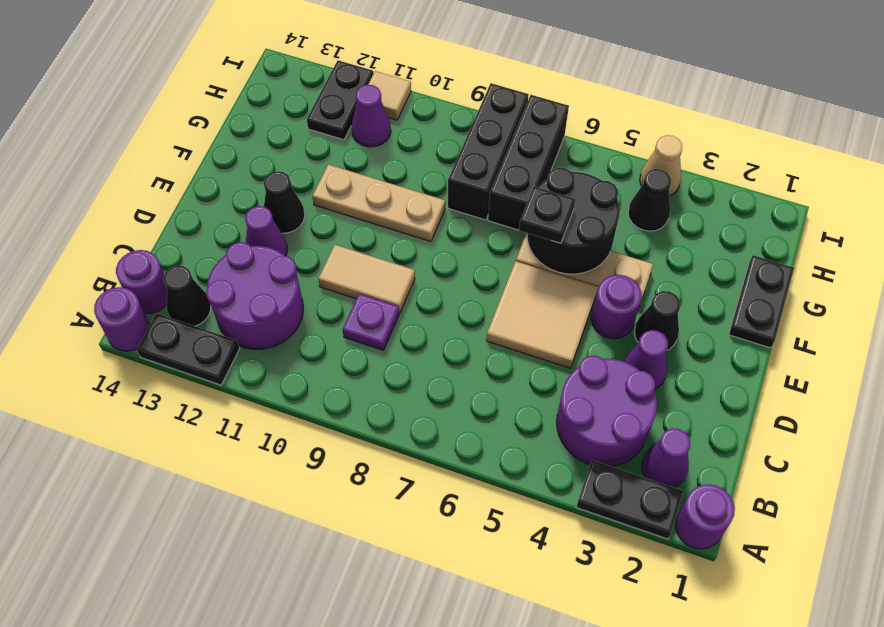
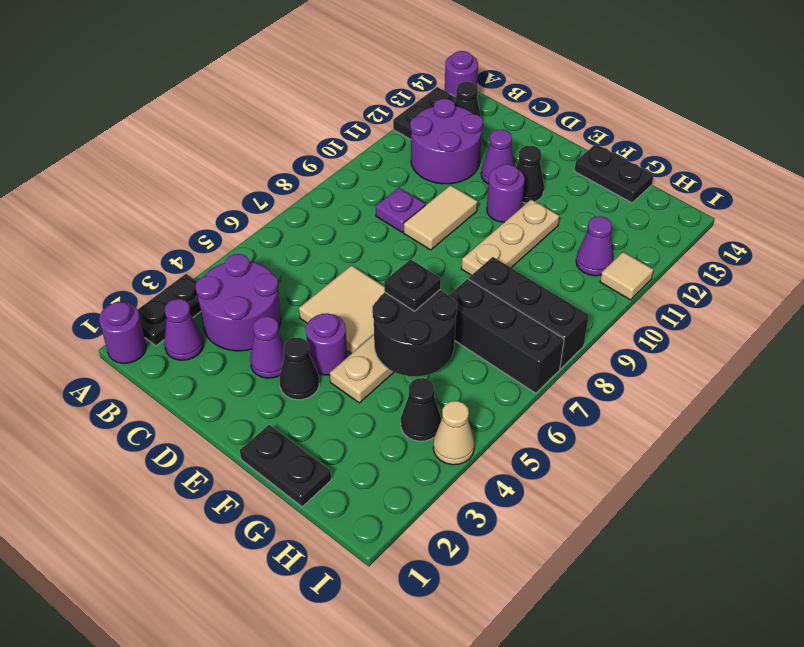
purple round brick B14 level 1 -> purple round brick E11 level 1
black plate H12:I12 level 1 -> black plate F14:G14 level 1

